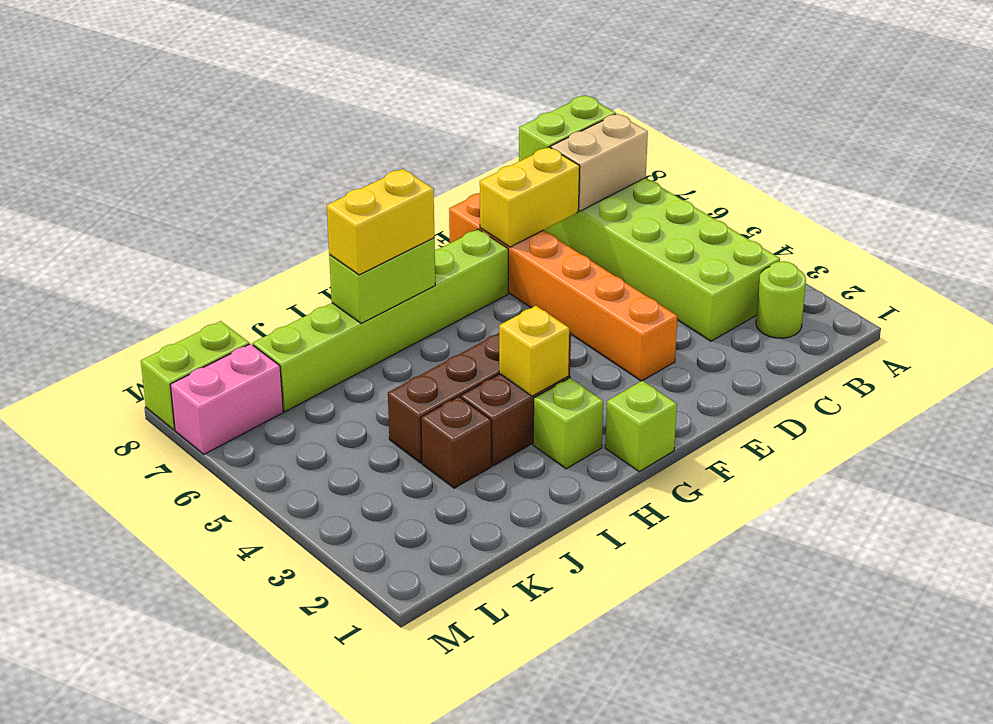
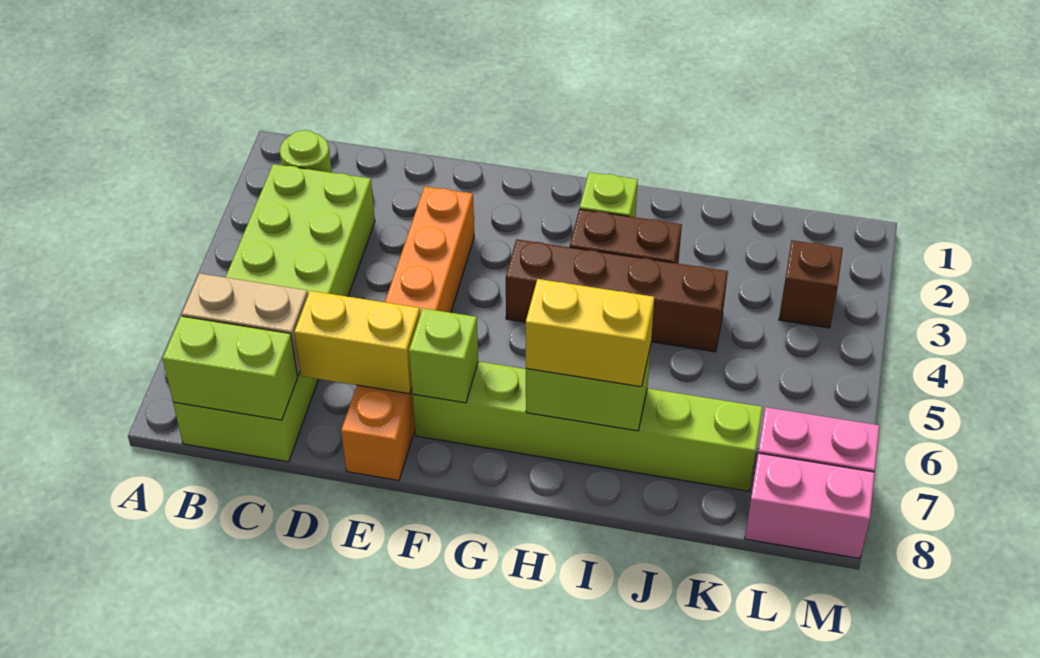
lime brick G1 level 1 -> lime brick F7 level 2
yellow brick H3 level 2 -> none
brown brick J3 level 1 -> brown brick L3 level 1
lime brick L8:M8 level 1 -> pink brick L8:M8 level 1

